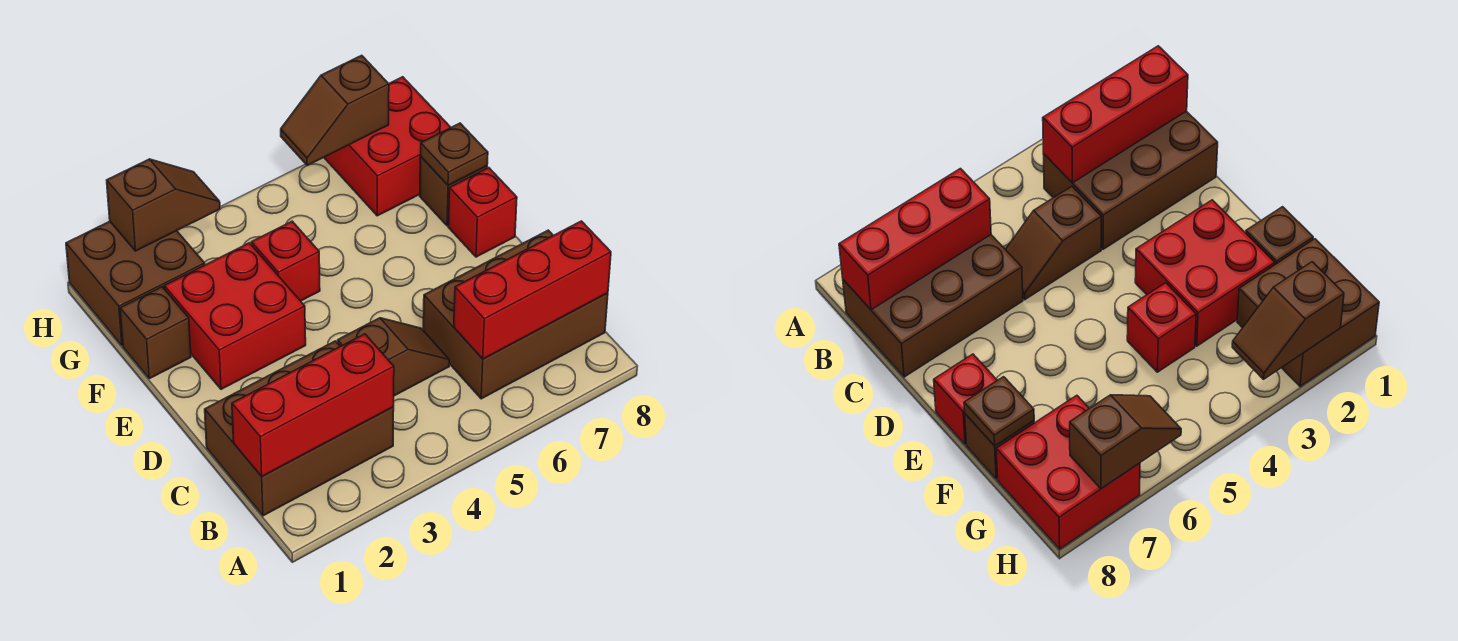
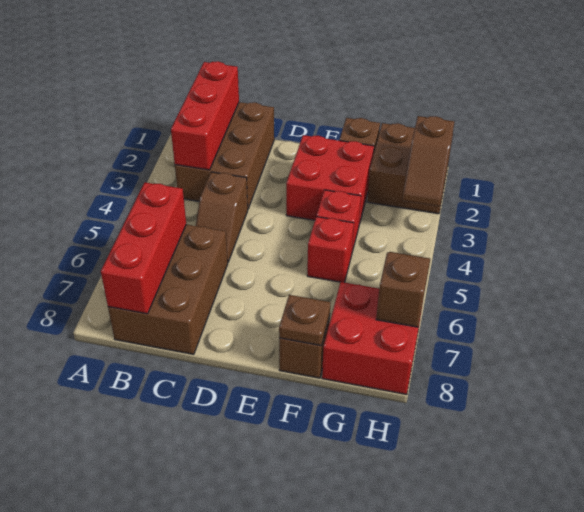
red brick E8 level 1 -> red brick F5 level 1

